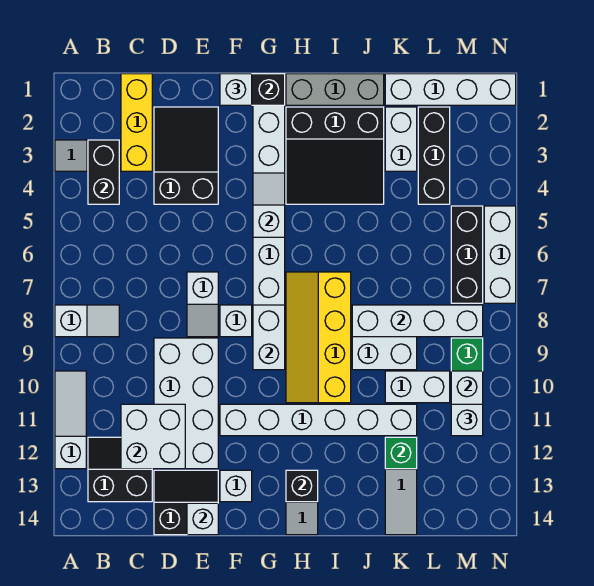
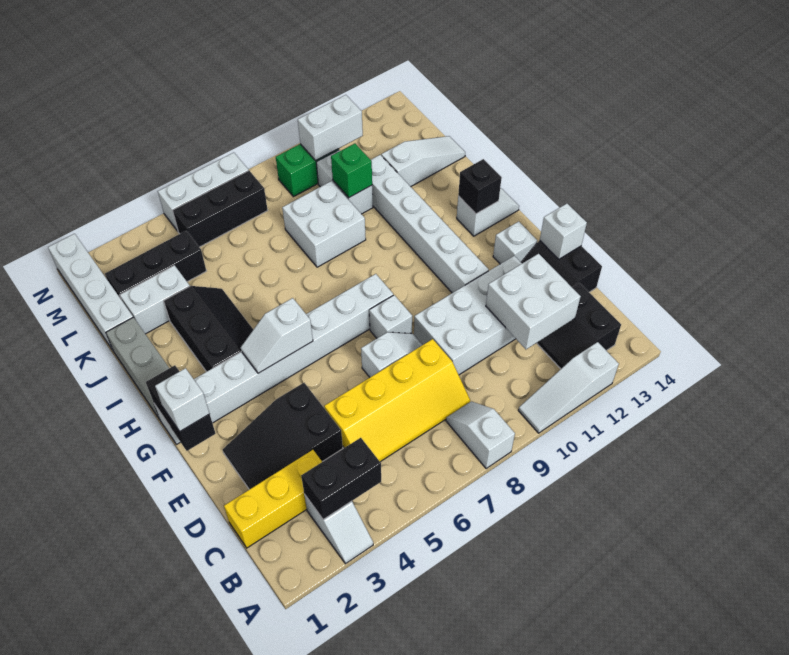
white brick G8:G9 level 2 -> none
black slope H2:J4 level 1 top 2 -> black slope H3:J4 level 1 top 3
yellow slope H7:I10 level 1 top I -> yellow slope C5:D8 level 1 top D
white brick J8:M8 level 2 -> none
green brick K12 level 2 -> green brick K10 level 2
white brick M11 level 3 -> none

